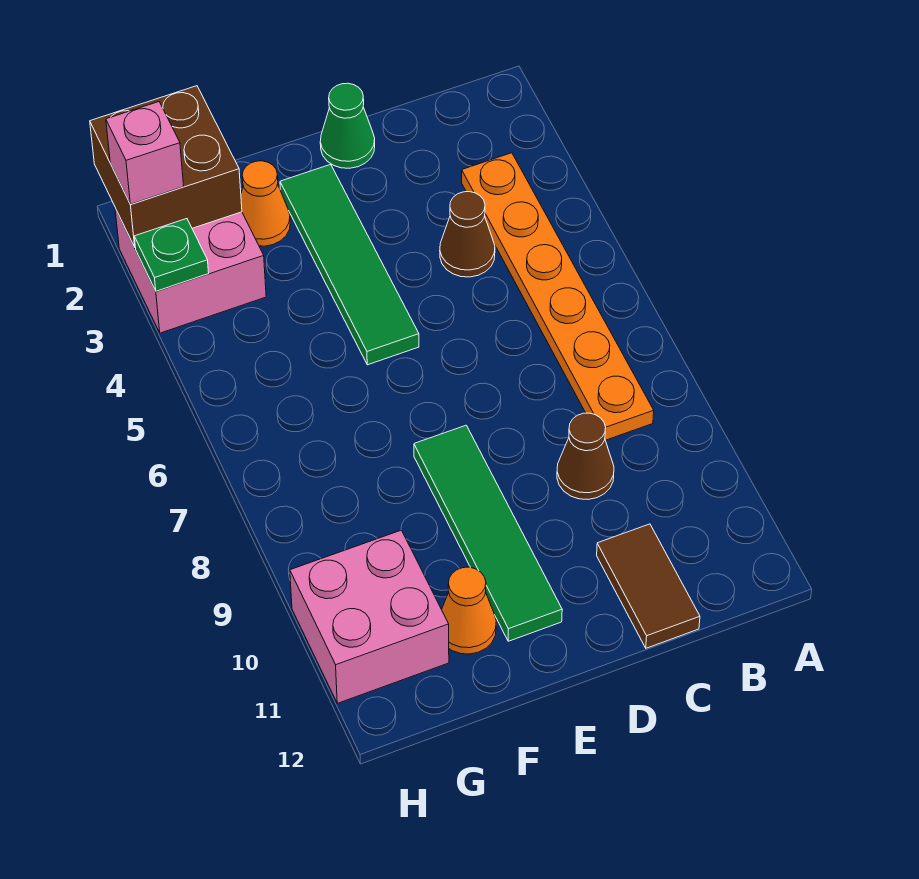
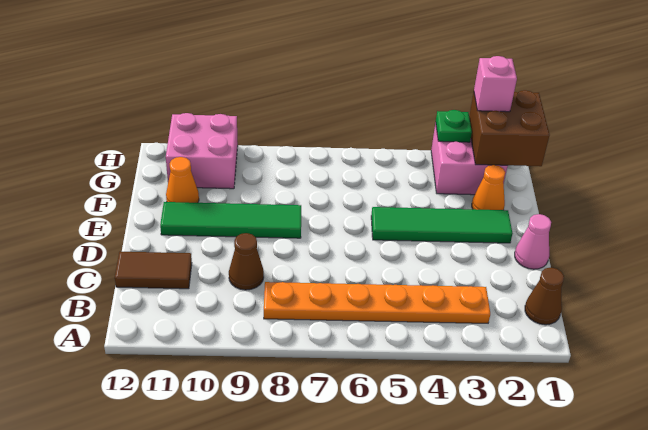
brown cone C4 level 1 -> brown cone B1 level 1
green cone D1 level 1 -> pink cone D1 level 1

